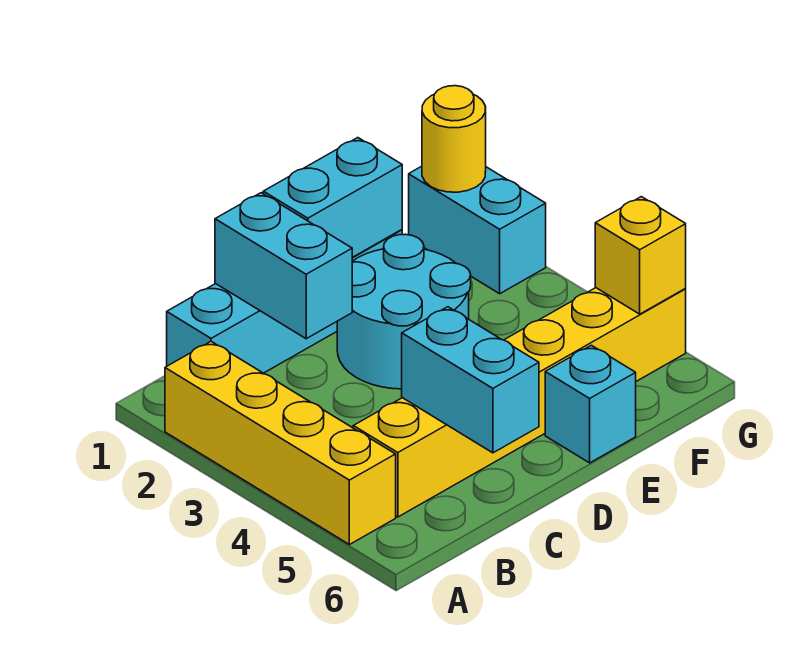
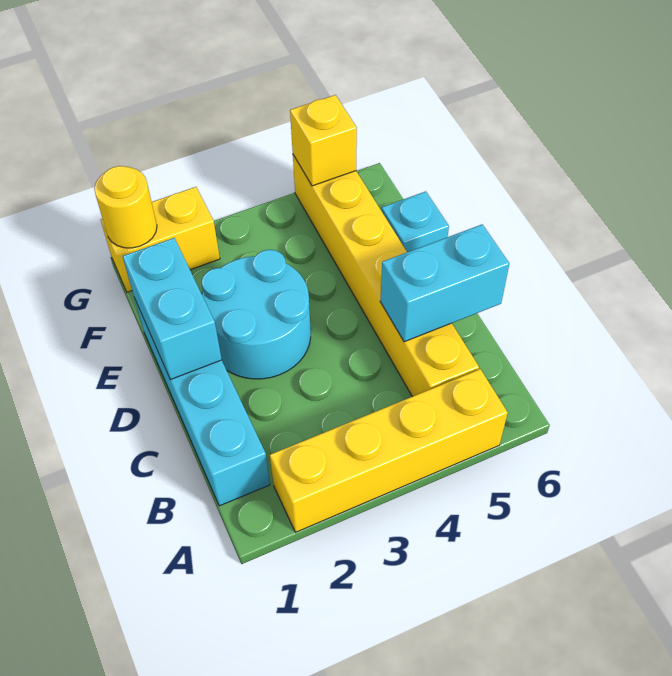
cyan brick C1:C2 level 2 -> none
cyan brick G1:G2 level 1 -> yellow brick G1:G2 level 1

